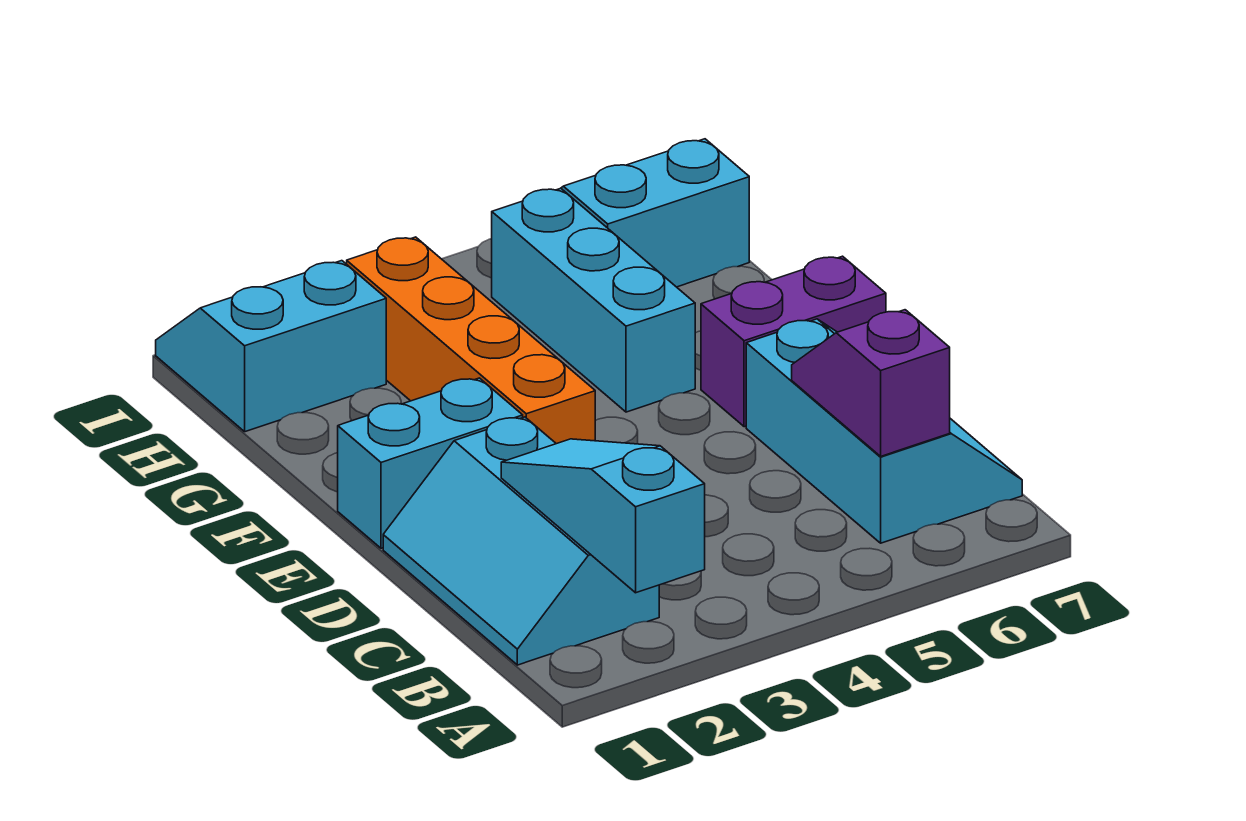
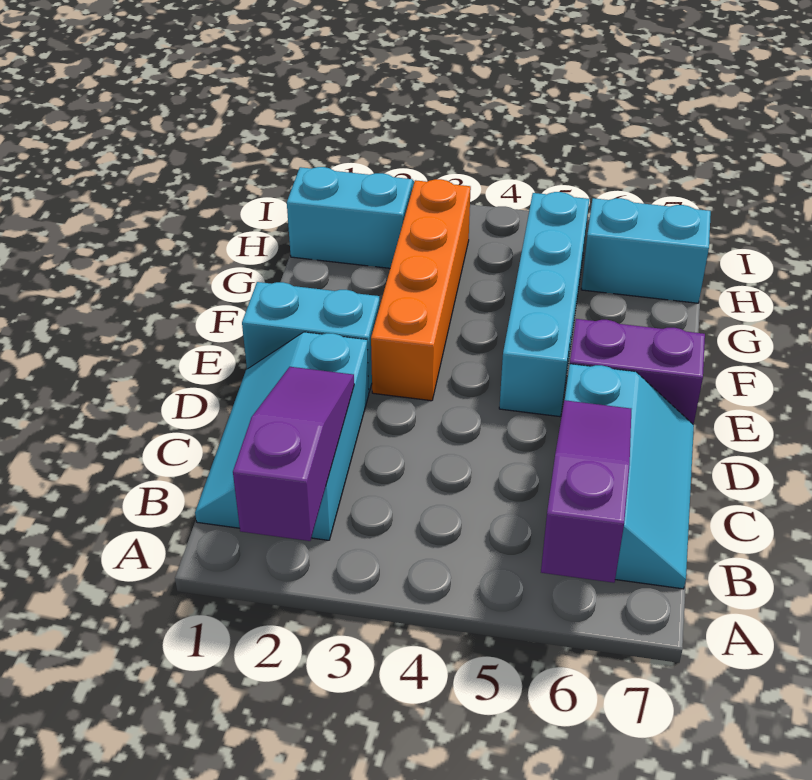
cyan slope A2:C2 level 2 top A -> purple slope A2:C2 level 2 top A
purple slope B6:C6 level 2 top B -> purple slope A6:C6 level 2 top A
cyan brick F5:H5 level 1 -> cyan brick E5:H5 level 1

